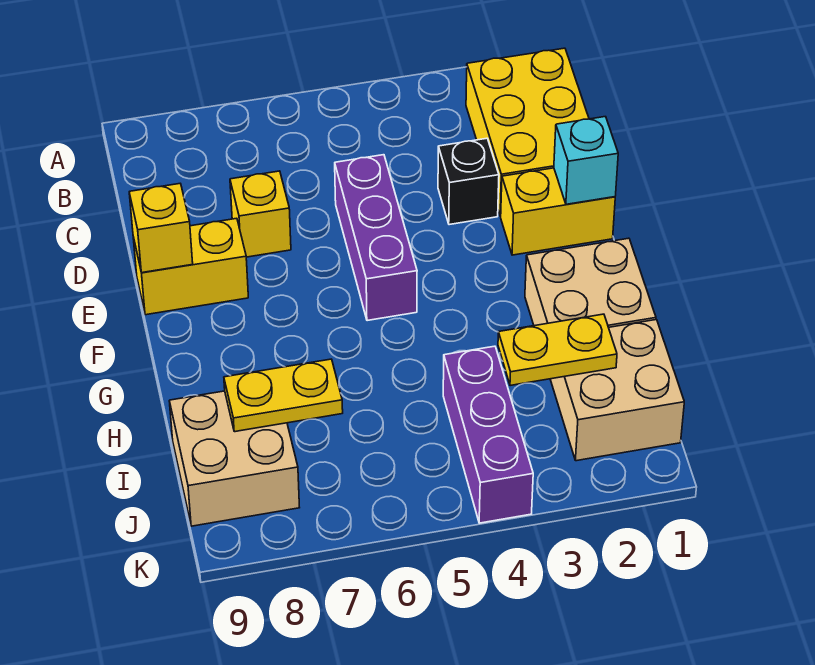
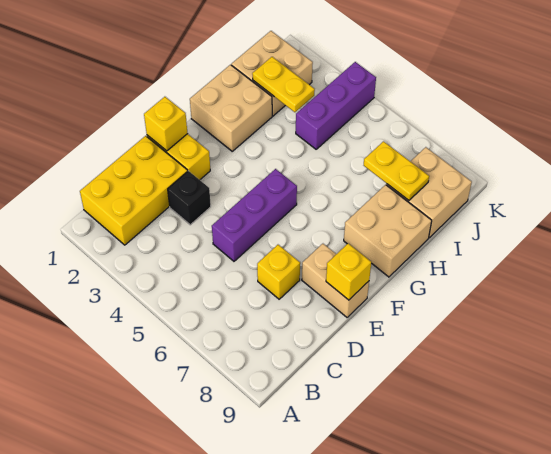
cyan brick E1 level 2 -> yellow brick E1 level 2
yellow brick E8:E9 level 1 -> tan brick E8:E9 level 1
none -> tan brick G8:H9 level 1

